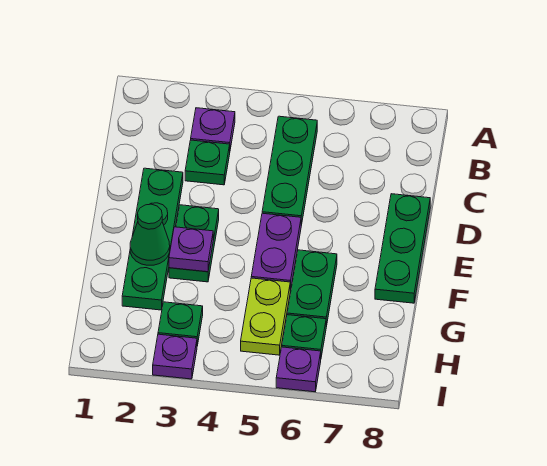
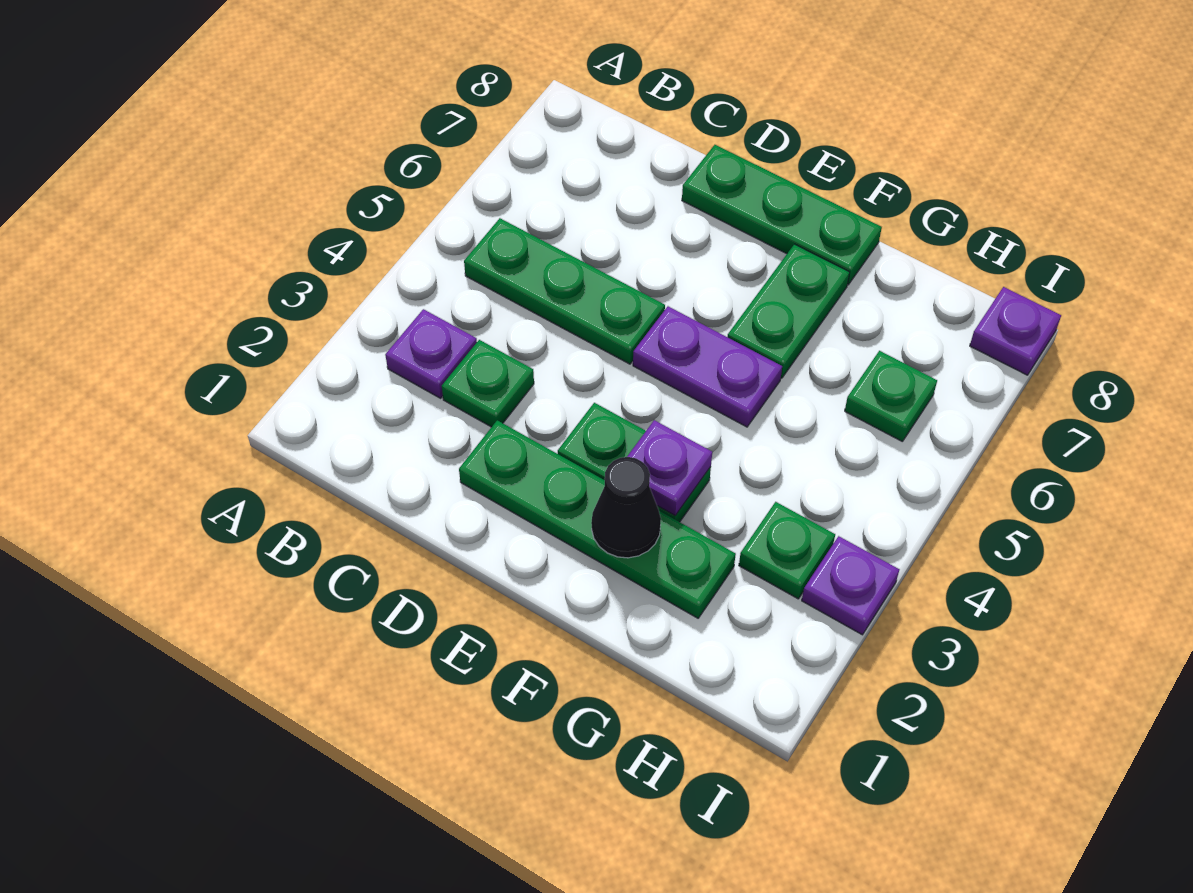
green cone F2 level 2 -> black cone F2 level 2
green plate F6:G6 level 1 -> green plate F6:F7 level 1
lime plate G5:H5 level 1 -> none
purple plate I6 level 1 -> purple plate I8 level 1

